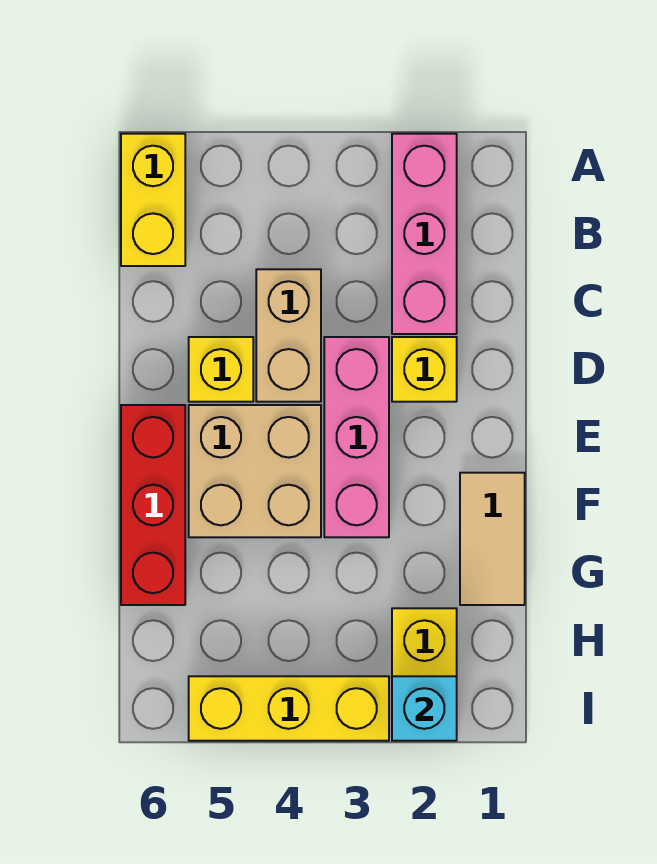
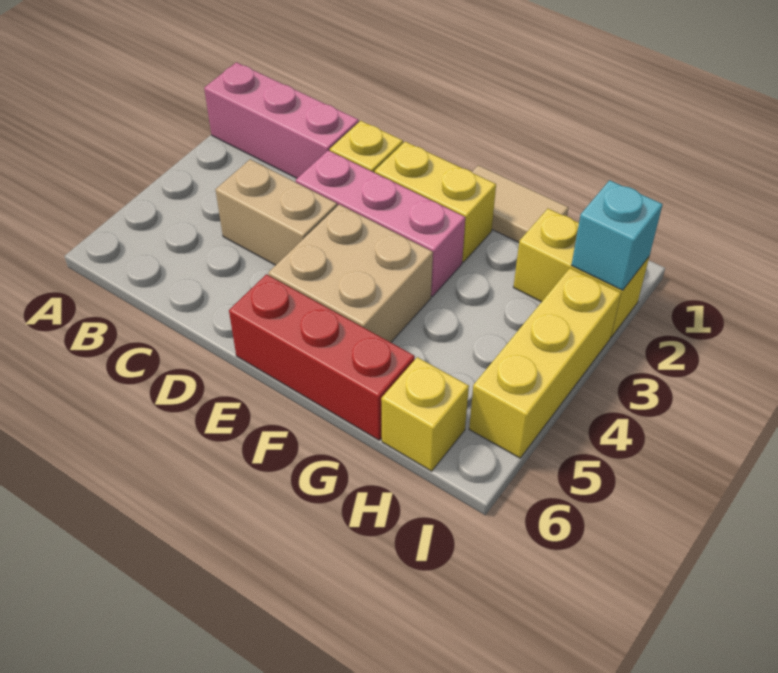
yellow brick A6:B6 level 1 -> yellow brick E2:F2 level 1
yellow brick D5 level 1 -> yellow brick H6 level 1

